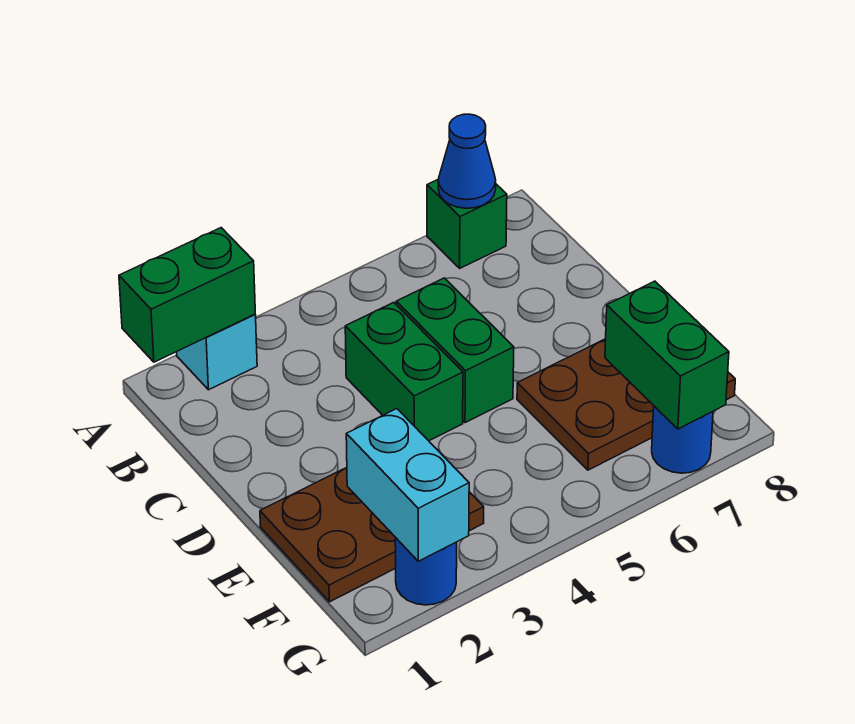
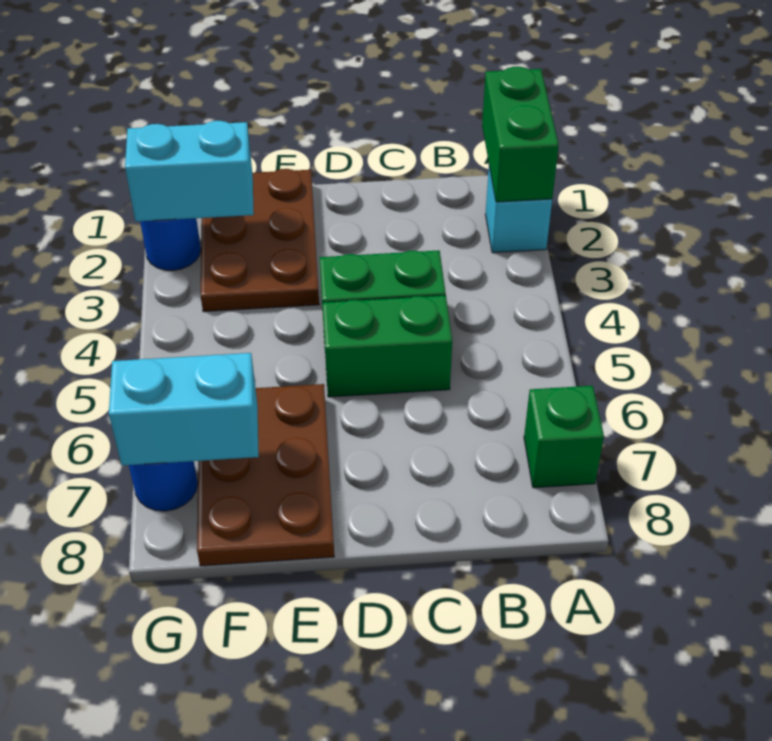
blue cone A7 level 2 -> none
green brick F7:G7 level 2 -> cyan brick F7:G7 level 2

